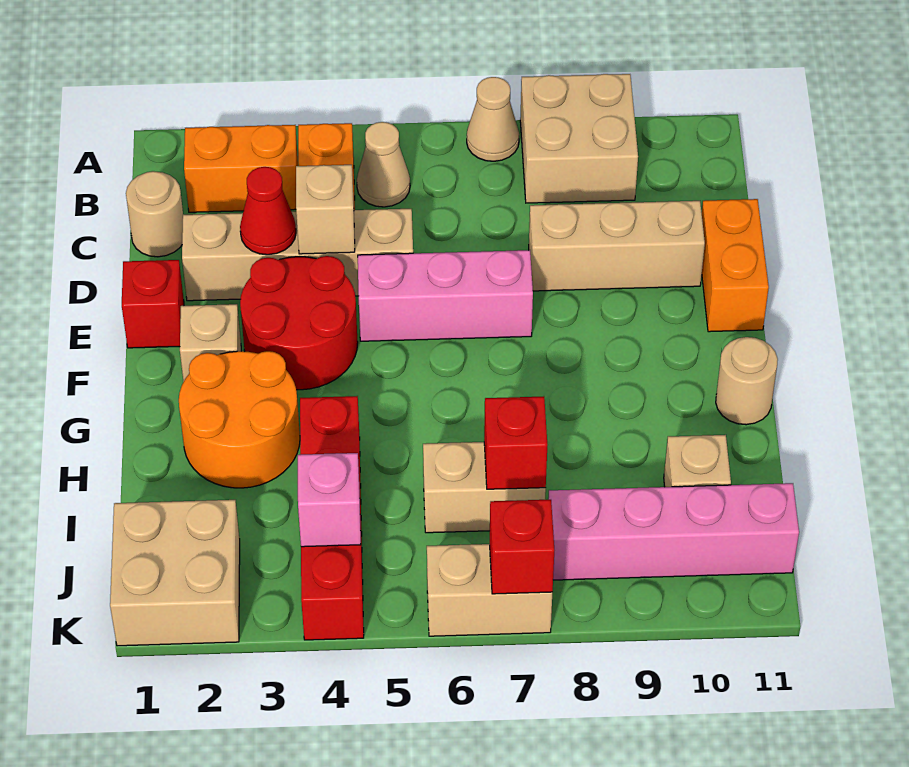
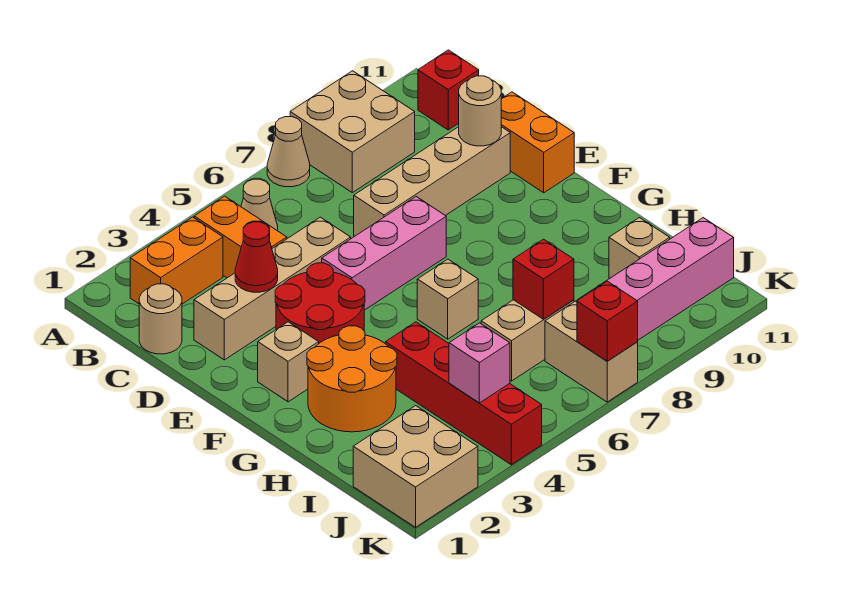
tan brick D4 level 2 -> tan brick G6 level 1
tan brick D8:D10 level 1 -> tan brick D7:D10 level 1
red brick E1 level 1 -> red brick B11 level 1
tan round brick G11 level 1 -> tan round brick D10 level 2
tan brick K6:K7 level 1 -> tan brick J7:K7 level 1

